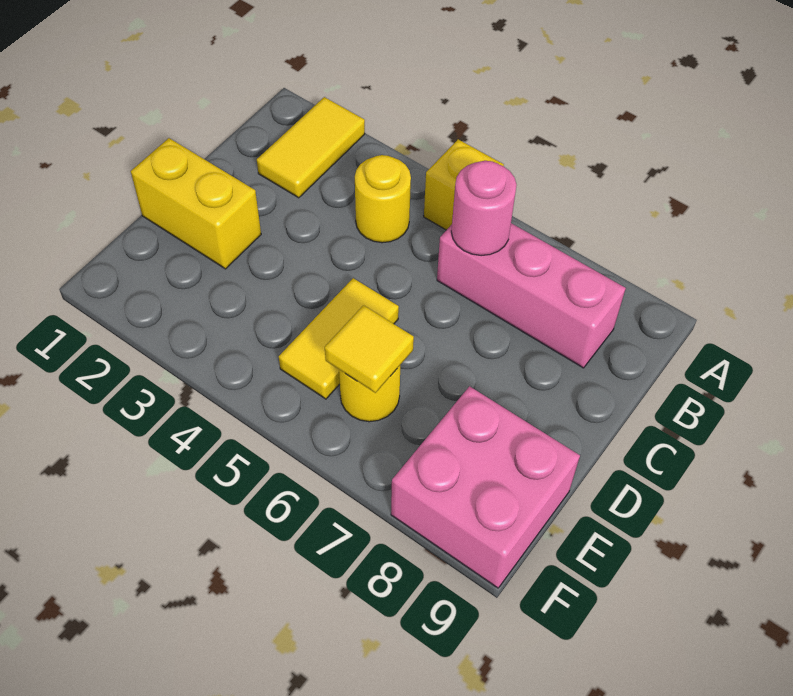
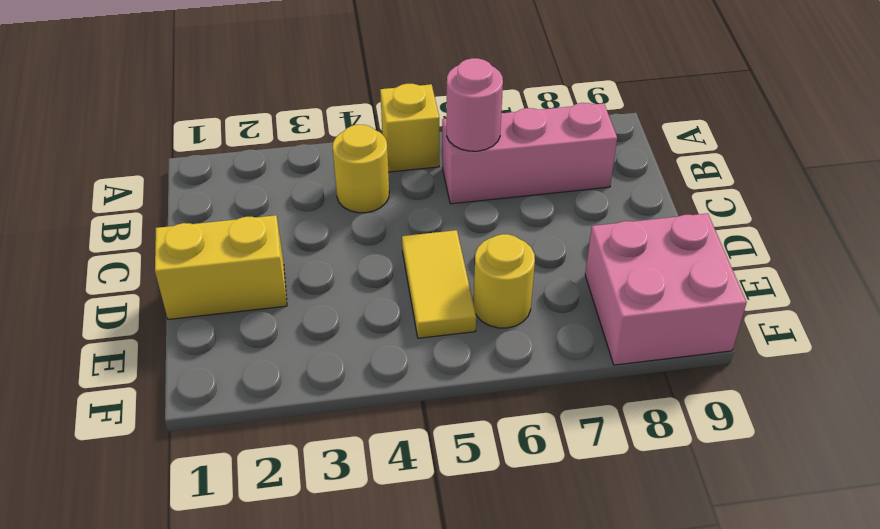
yellow tile A2:B2 level 1 -> none
yellow tile E6 level 2 -> none

